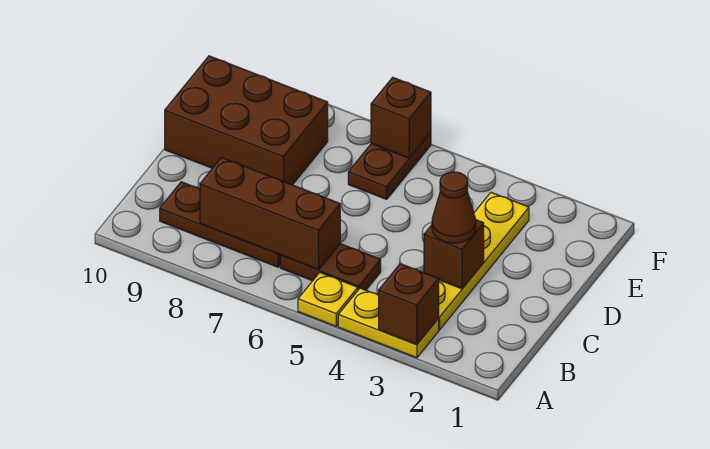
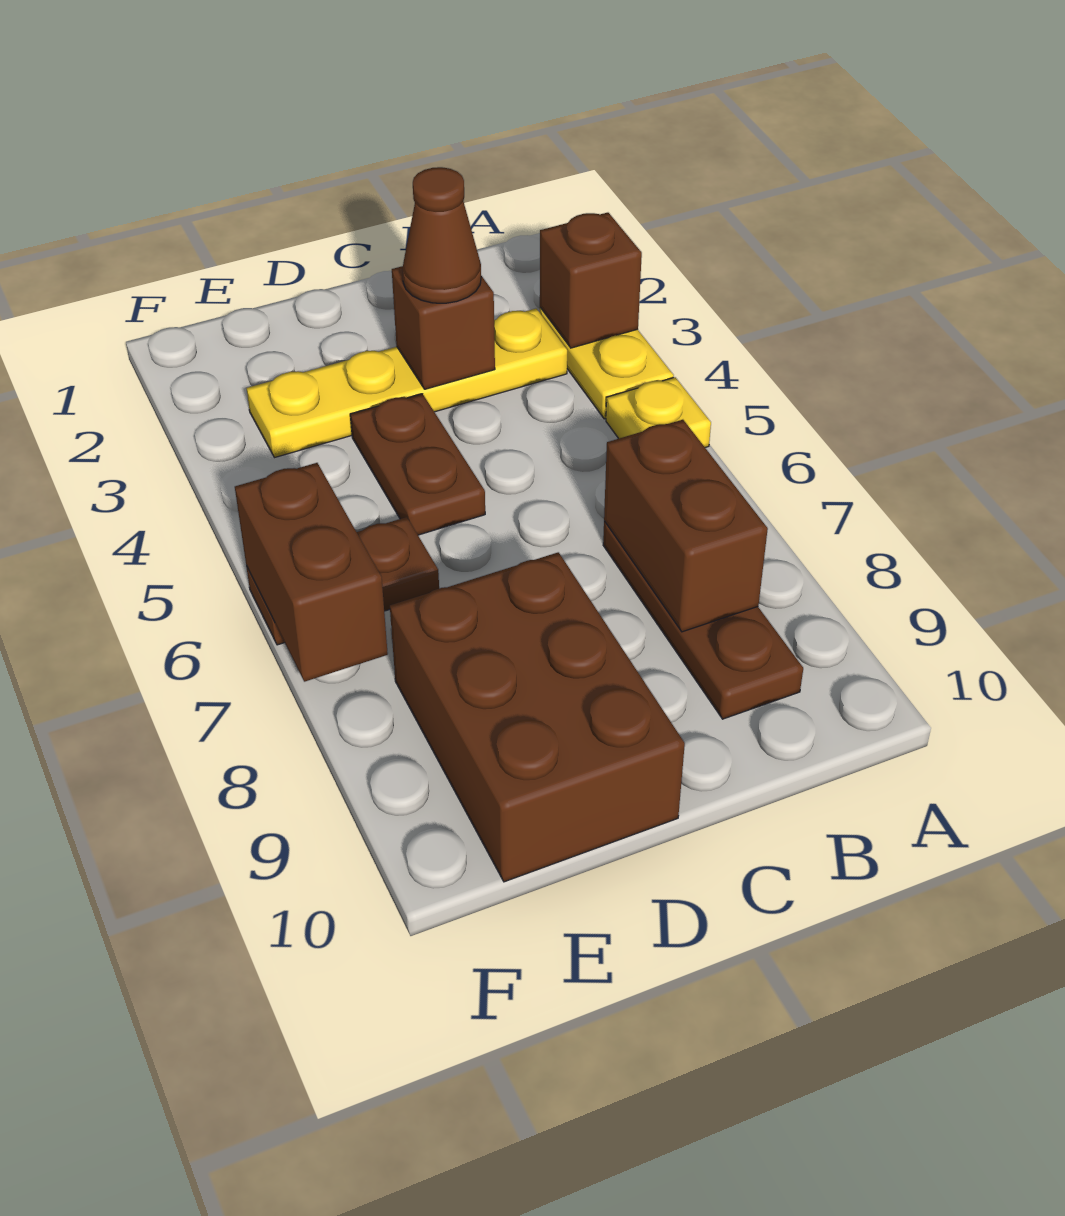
brown plate B5:B6 level 1 -> brown plate D4:D5 level 1
brown brick B6:B8 level 2 -> brown brick B7:B8 level 2
brown brick F6 level 2 -> brown brick F6:F7 level 2

